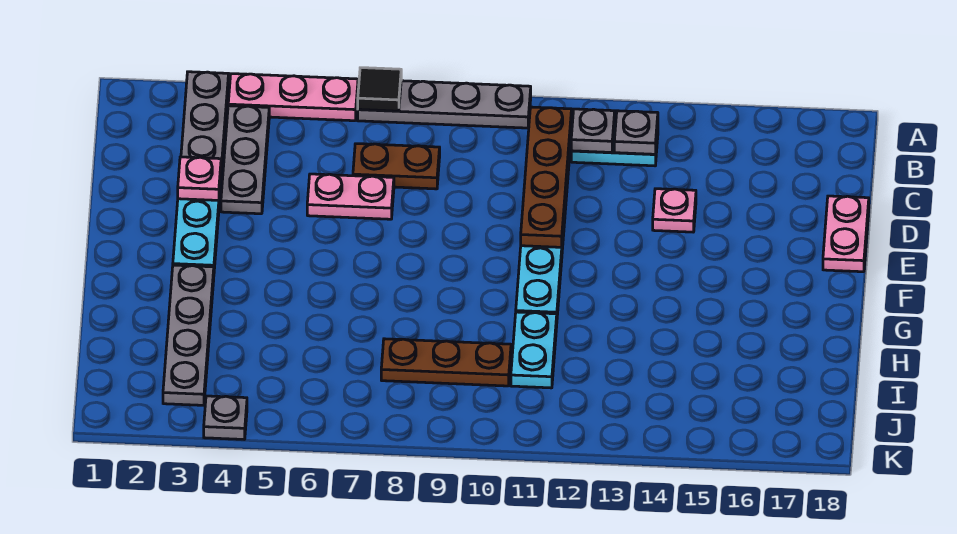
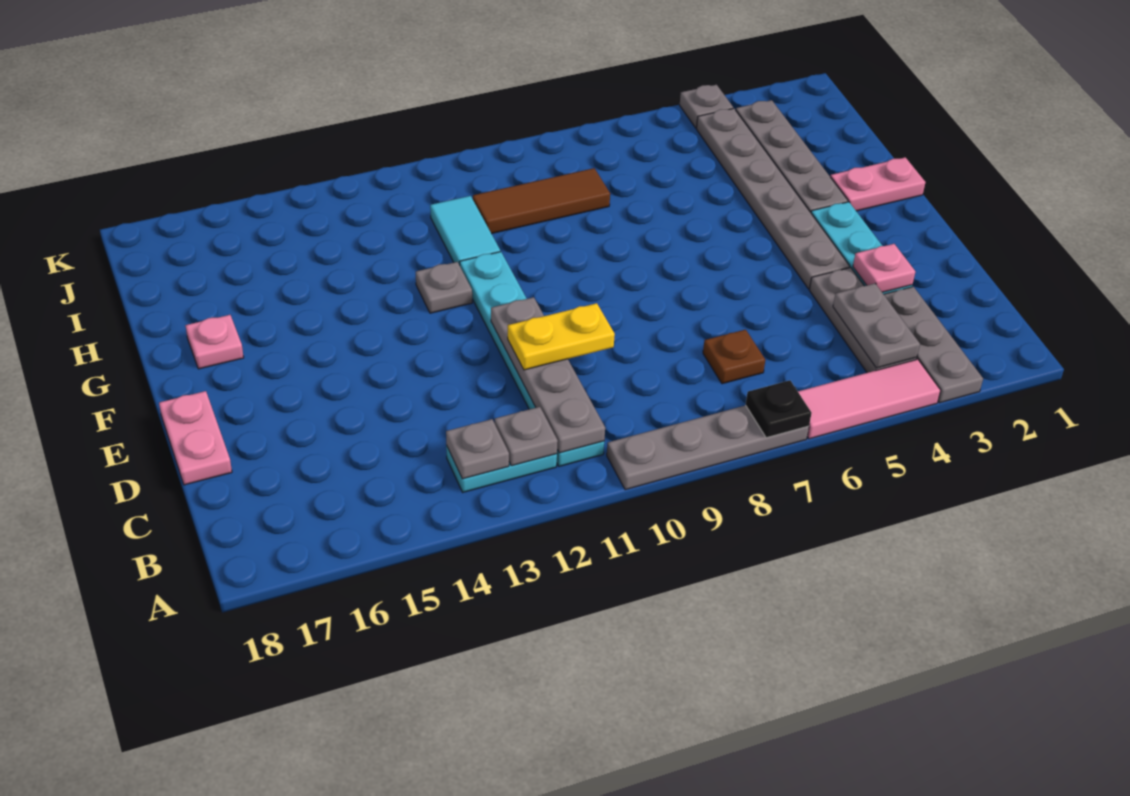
pink plate A4:A6 level 1 -> pink tile A4:A6 level 1
black tile A7 level 2 -> black plate A7 level 2
none -> grey plate B4:C4 level 2
brown plate B11:E11 level 2 -> grey plate B11:E11 level 2
brown plate C7:C8 level 1 -> brown plate C7 level 1
pink plate D6:D7 level 1 -> pink plate G1:G2 level 1
none -> yellow plate D10:D11 level 3
pink plate D14 level 1 -> pink plate G17 level 1
none -> grey plate E4:J4 level 1
none -> grey plate G12 level 1
cyan plate H11:I11 level 1 -> cyan tile H11:I11 level 1
brown plate I8:I10 level 1 -> brown tile I8:I10 level 1

